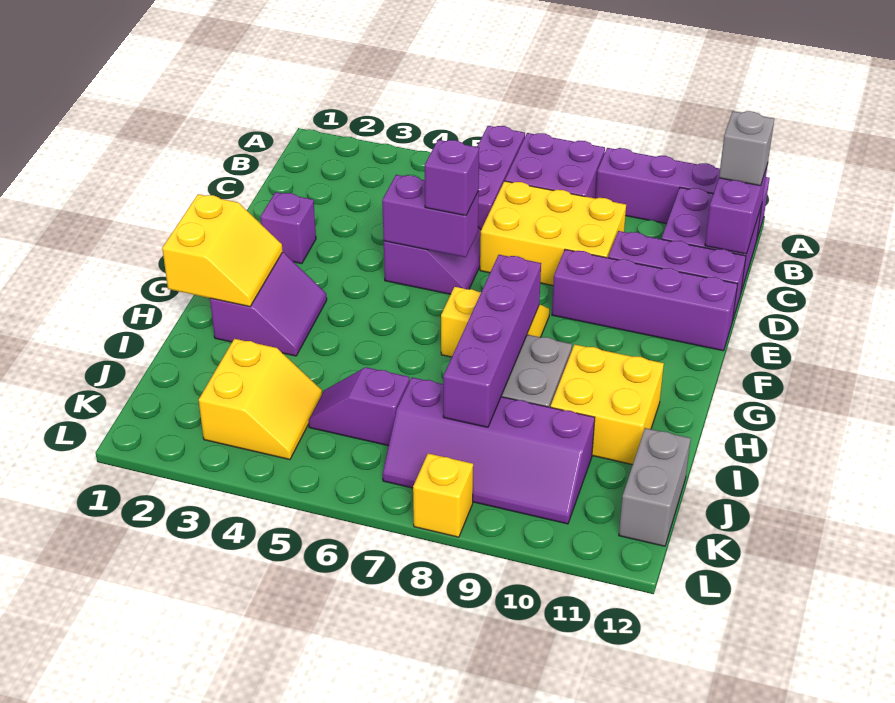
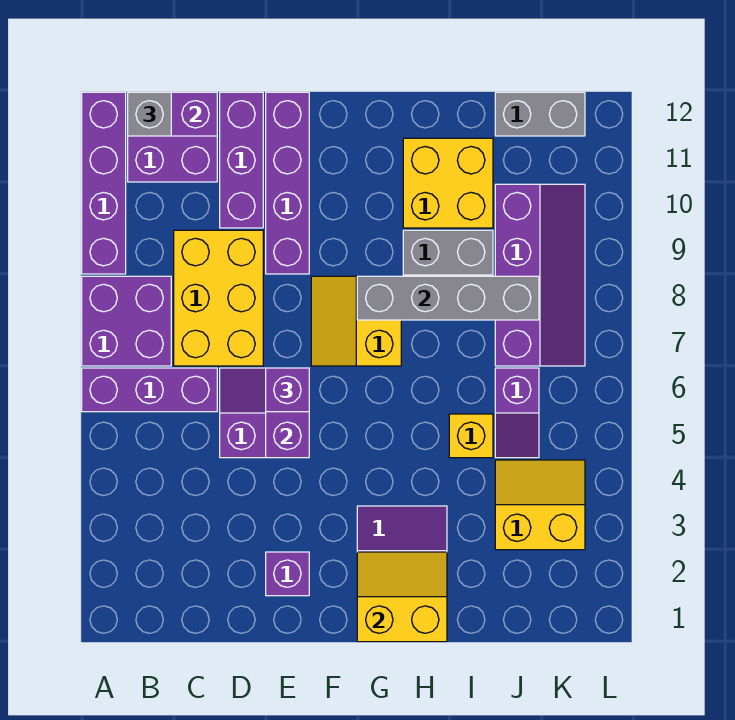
purple brick G8:J8 level 2 -> grey brick G8:J8 level 2
yellow brick L8 level 1 -> yellow brick I5 level 1

